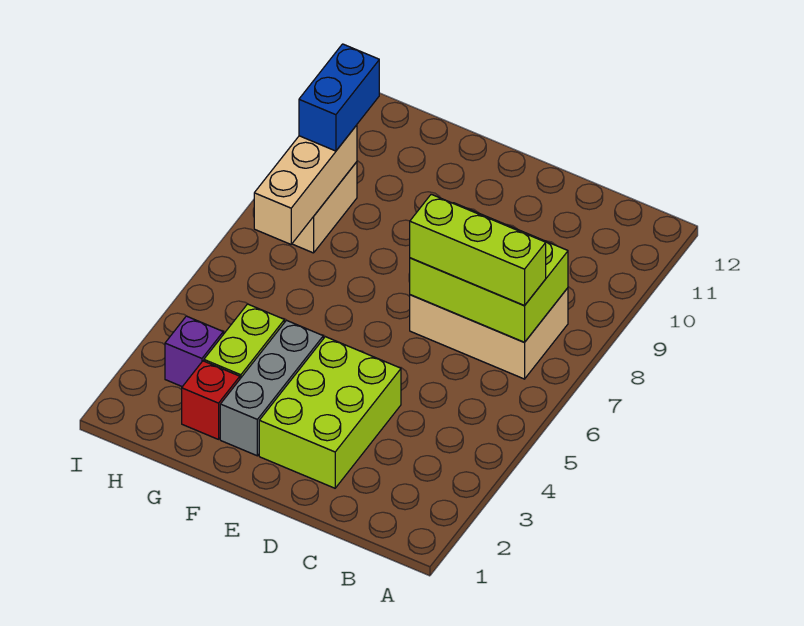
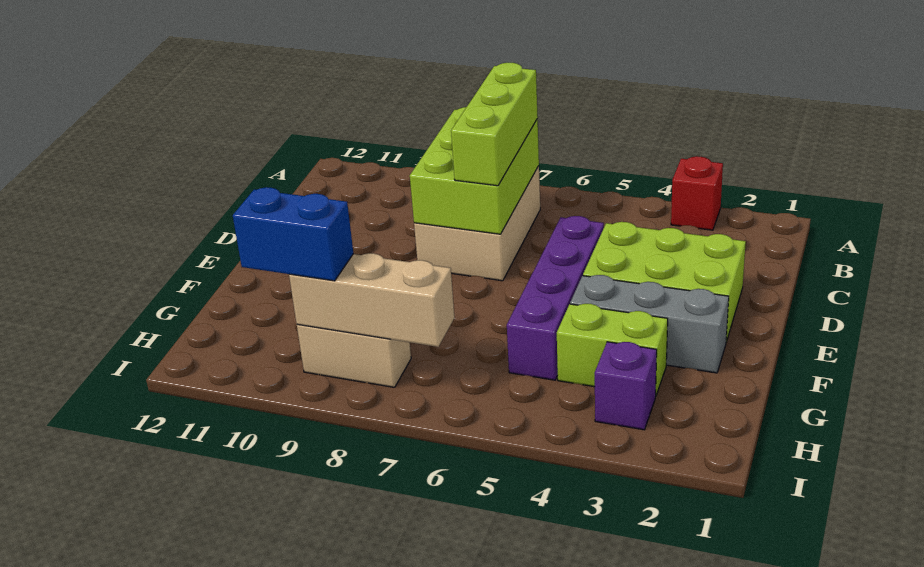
none -> purple brick D5:G5 level 1
red brick G2 level 1 -> red brick A3 level 1

